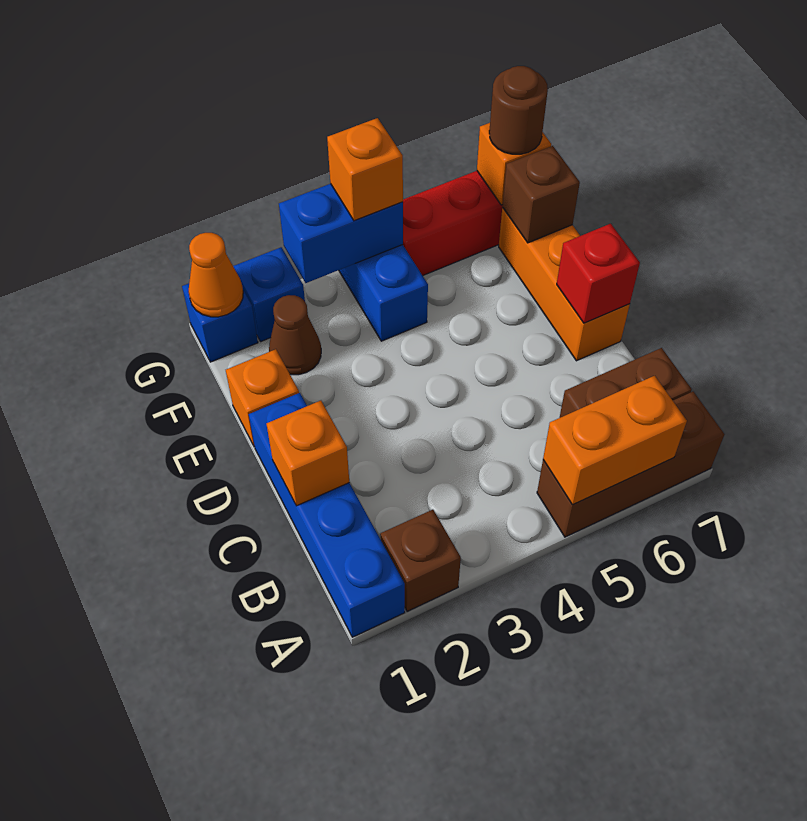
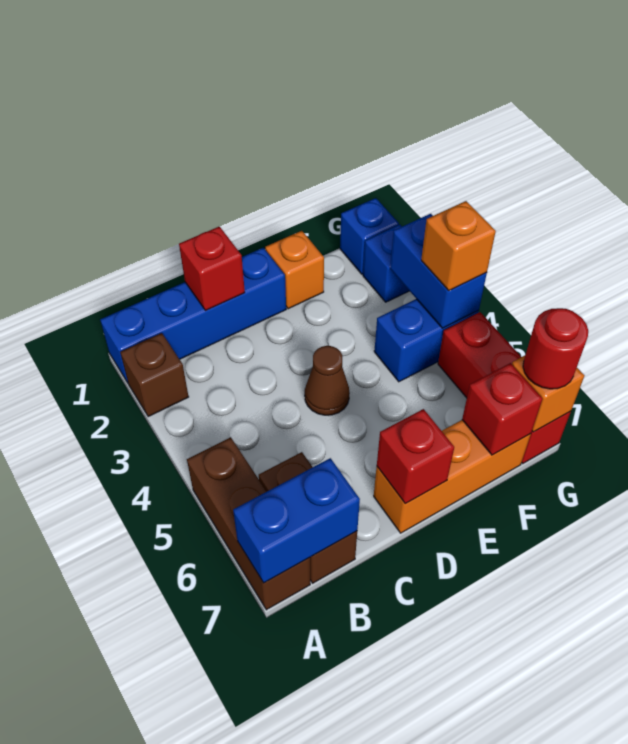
orange brick A5:A6 level 2 -> none
none -> blue brick A7:B7 level 2
orange brick C1 level 2 -> red brick C1 level 2
brown cone F2 level 1 -> brown cone D4 level 1
brown brick F7 level 2 -> red brick F7 level 2
orange cone G1 level 2 -> none
brown round brick G7 level 3 -> red round brick G7 level 3

